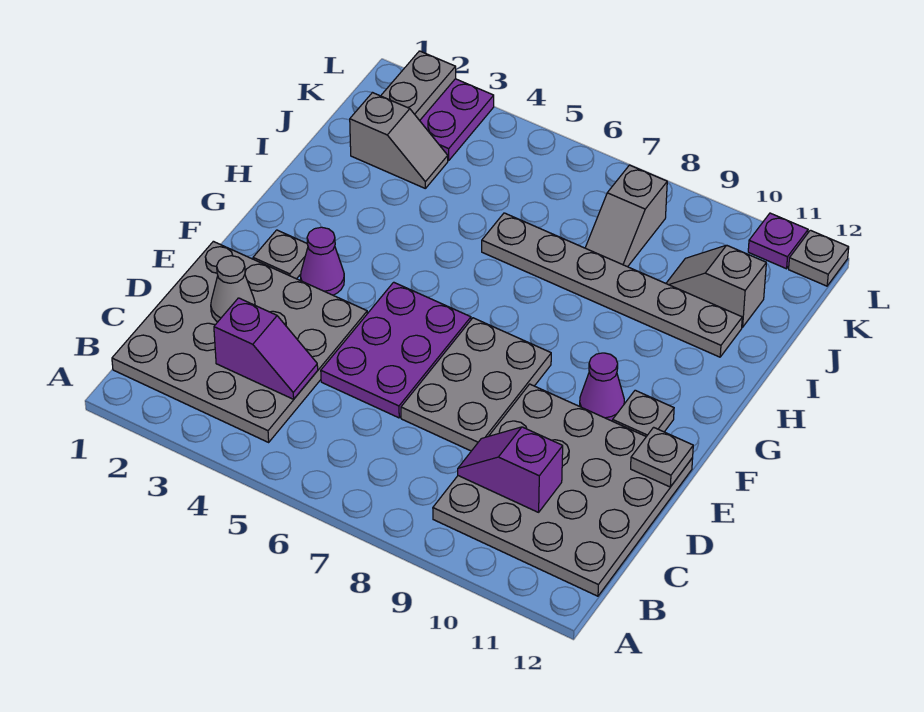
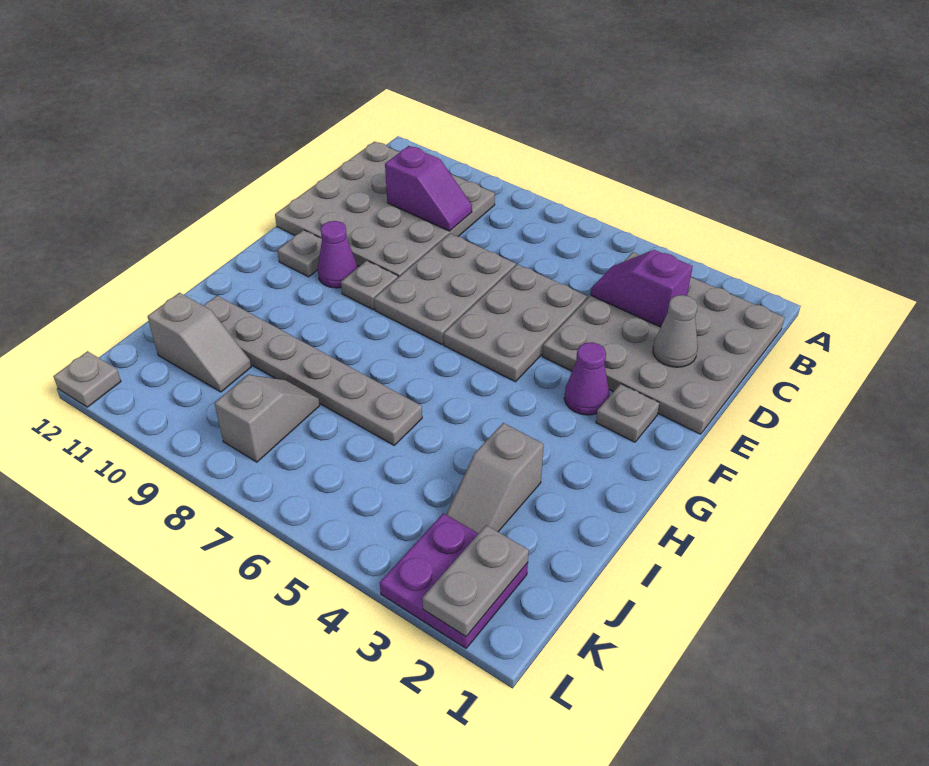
purple plate D5:F6 level 1 -> grey plate D5:F6 level 1
grey plate E12 level 2 -> grey plate F9 level 1
grey slope J2:J3 level 1 top 2 -> grey slope I3:J3 level 1 top I
purple plate L11 level 1 -> none

